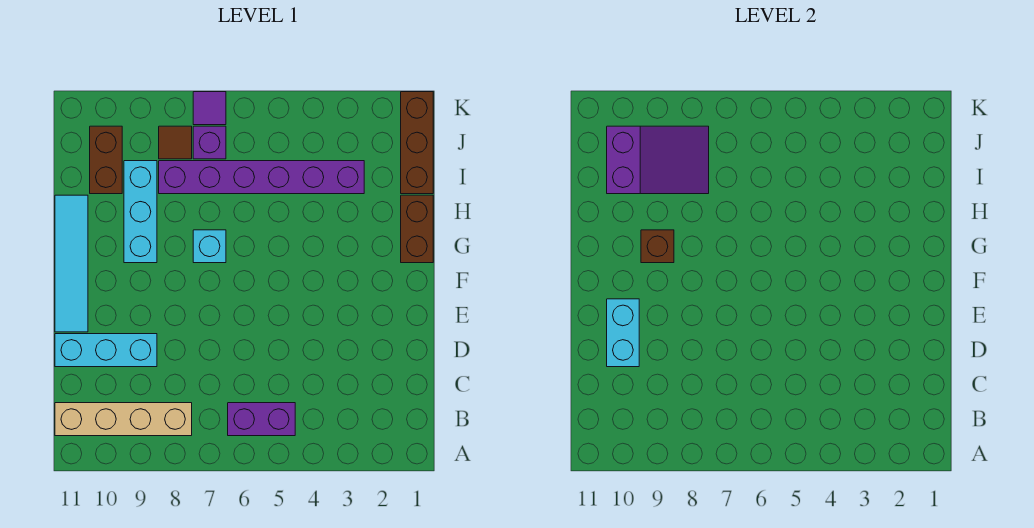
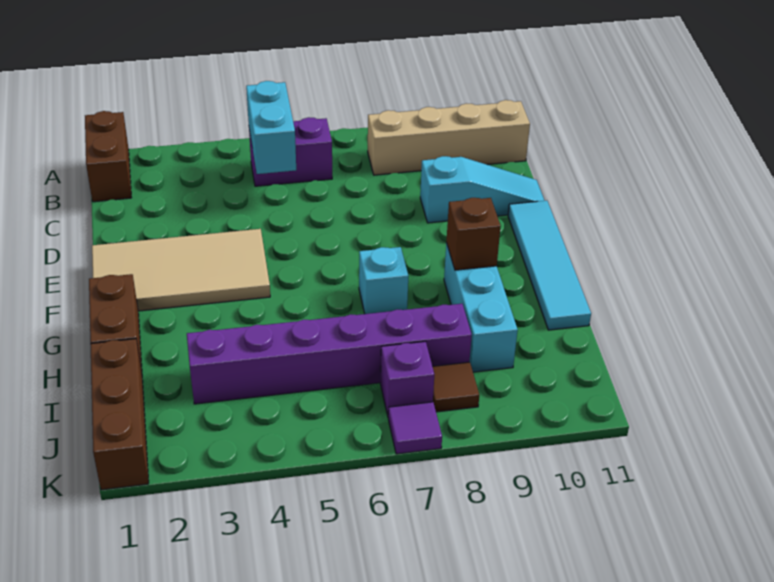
cyan brick D9:D11 level 1 -> cyan slope D9:D11 level 1 top 9
cyan brick D10:E10 level 2 -> cyan brick B5:C5 level 2
none -> tan tile E1:F4 level 1
purple slope I8:J10 level 2 top 10 -> none
brown brick I10:J10 level 1 -> brown brick A1:B1 level 1

